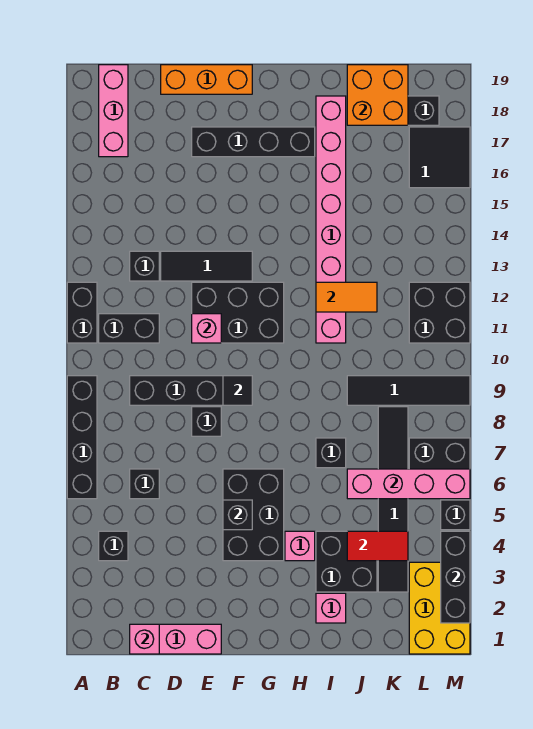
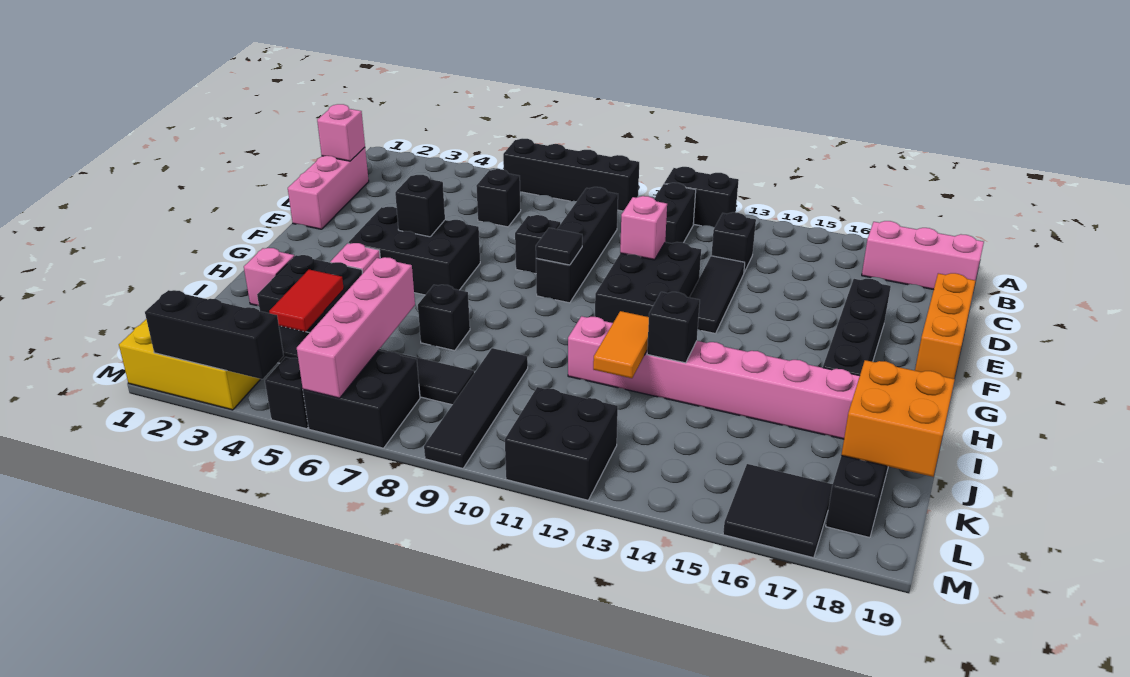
black brick B4 level 1 -> black brick I13 level 2

